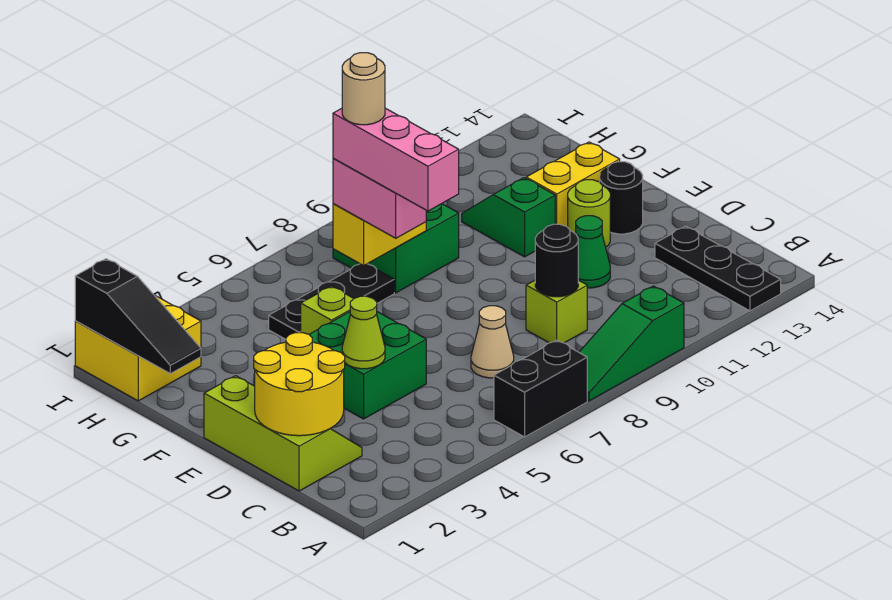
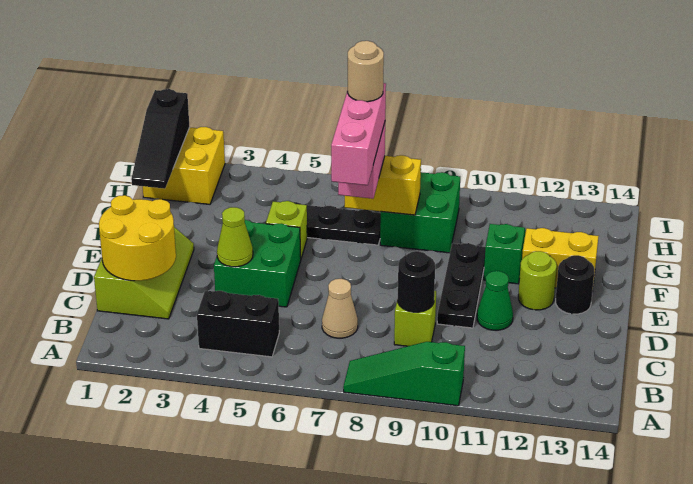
black brick A6:A7 level 1 -> black brick B4:B5 level 1
black plate A13:C13 level 1 -> black plate D10:F10 level 1

